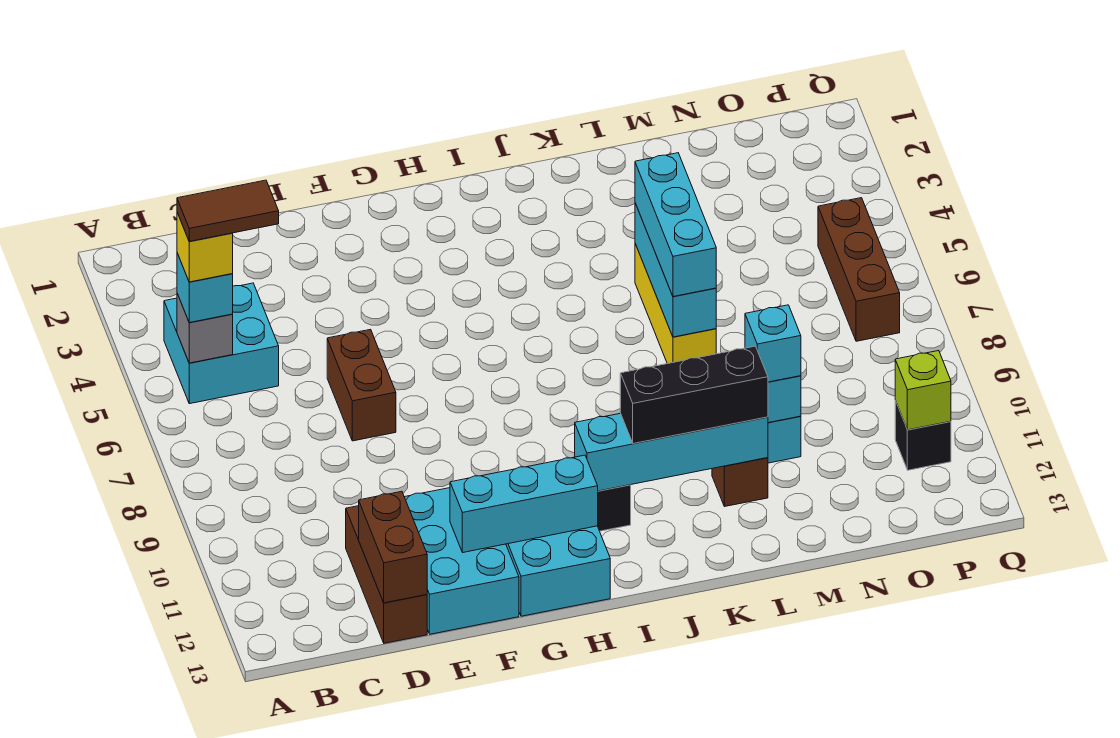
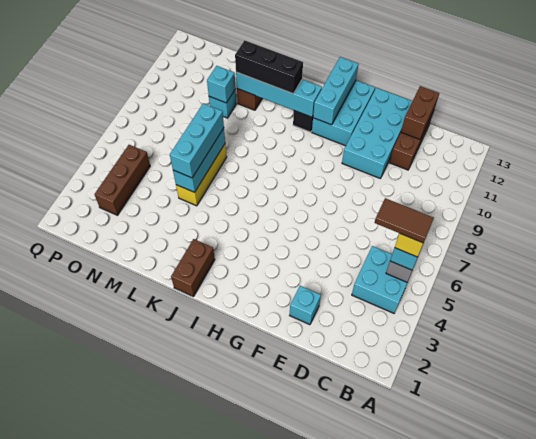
brown brick E6:E7 level 1 -> brown brick J1:J2 level 1
cyan brick E11:F13 level 1 -> cyan brick E10:F13 level 1
cyan brick F12:H12 level 2 -> cyan brick H11:H13 level 2
cyan brick M10 level 3 -> cyan brick E2 level 1
brown brick P5:P7 level 1 -> brown brick O3:O5 level 1
black brick P11 level 1 -> none
lime brick P11 level 2 -> none

